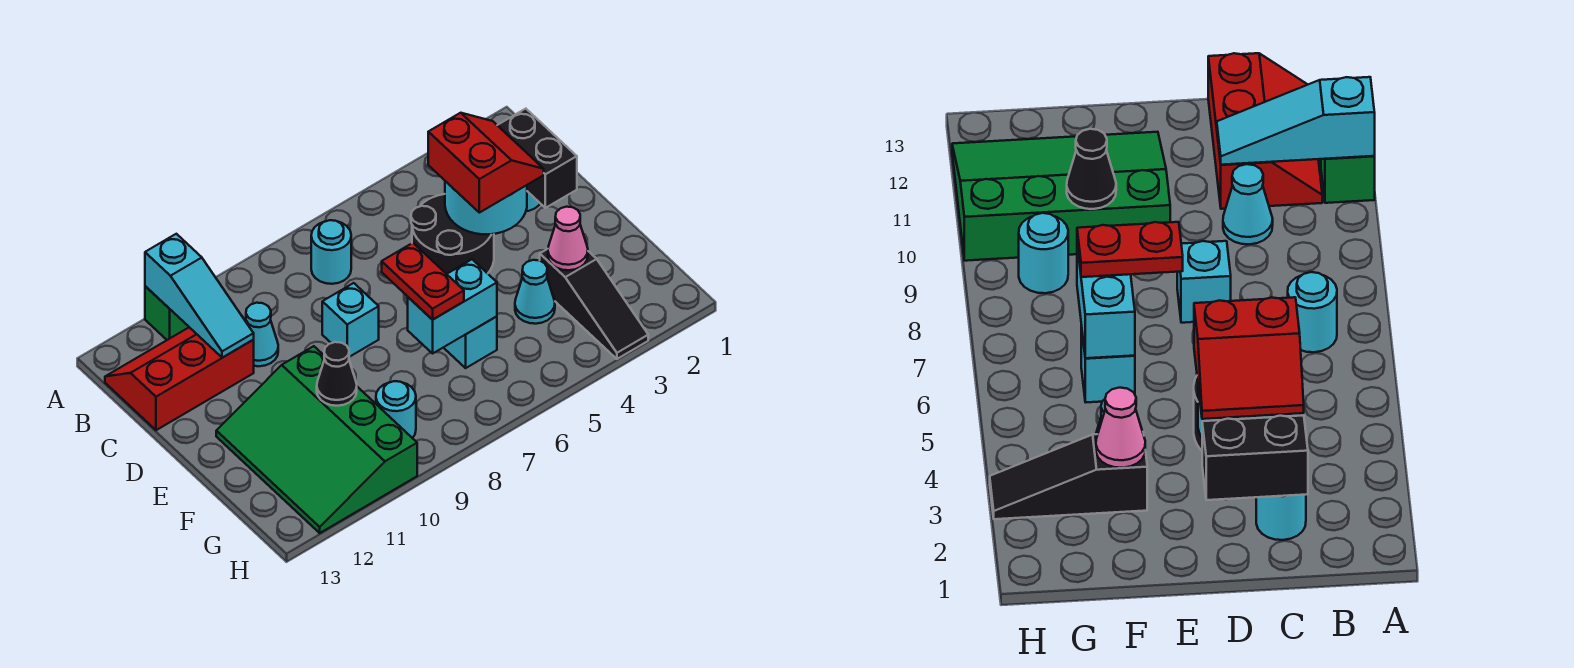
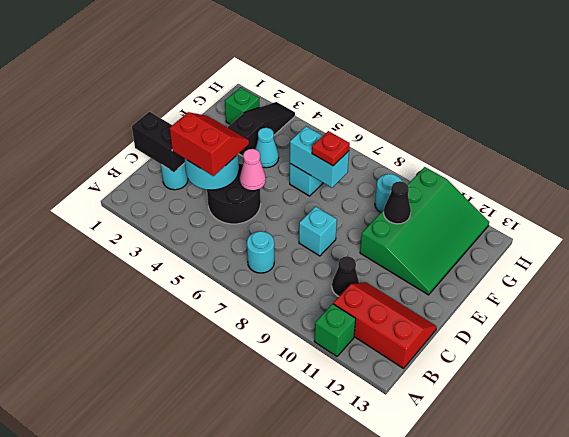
cyan slope A11:C11 level 2 top A -> none
red slope B11:C13 level 1 top C -> red slope B11:C13 level 1 top B
black brick C2:D2 level 2 -> black brick C1:C2 level 2
red slope C3:D4 level 3 top 4 -> red slope C3:D4 level 3 top C
cyan cone C10 level 1 -> black cone C10 level 1
red plate E7:F7 level 3 -> red plate F7 level 3
pink cone F3 level 2 -> pink cone D5 level 2
none -> green brick G2 level 1

